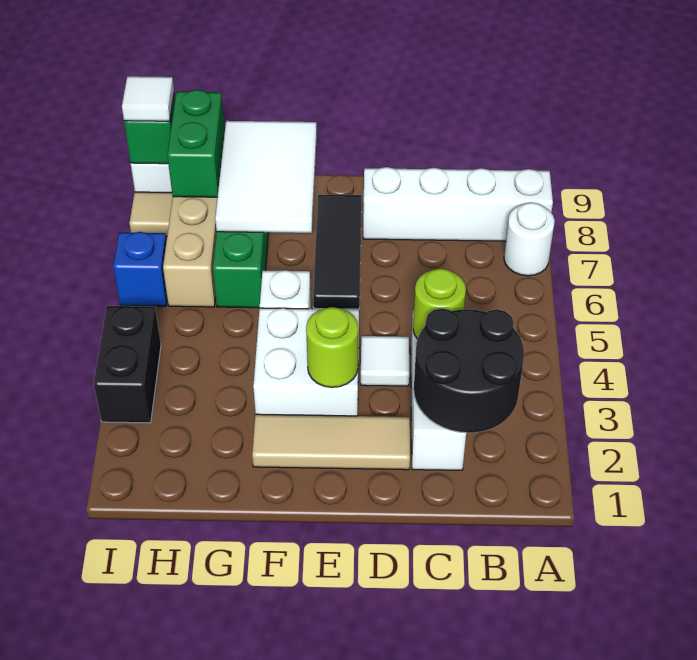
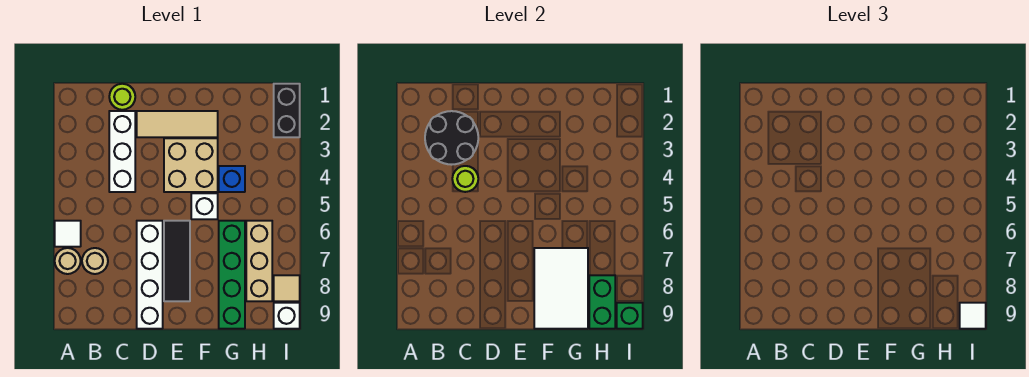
white round brick A7 level 1 -> tan round brick A7 level 1
white brick A8:D8 level 1 -> white brick D6:D9 level 1
none -> tan round brick B7 level 1
white tile D4 level 1 -> white tile A6 level 1
white brick E3:F4 level 1 -> tan brick E3:F4 level 1
lime round brick E3 level 2 -> lime round brick C1 level 1
black brick I3:I4 level 1 -> black brick I1:I2 level 1
blue brick I6 level 1 -> blue brick G4 level 1

